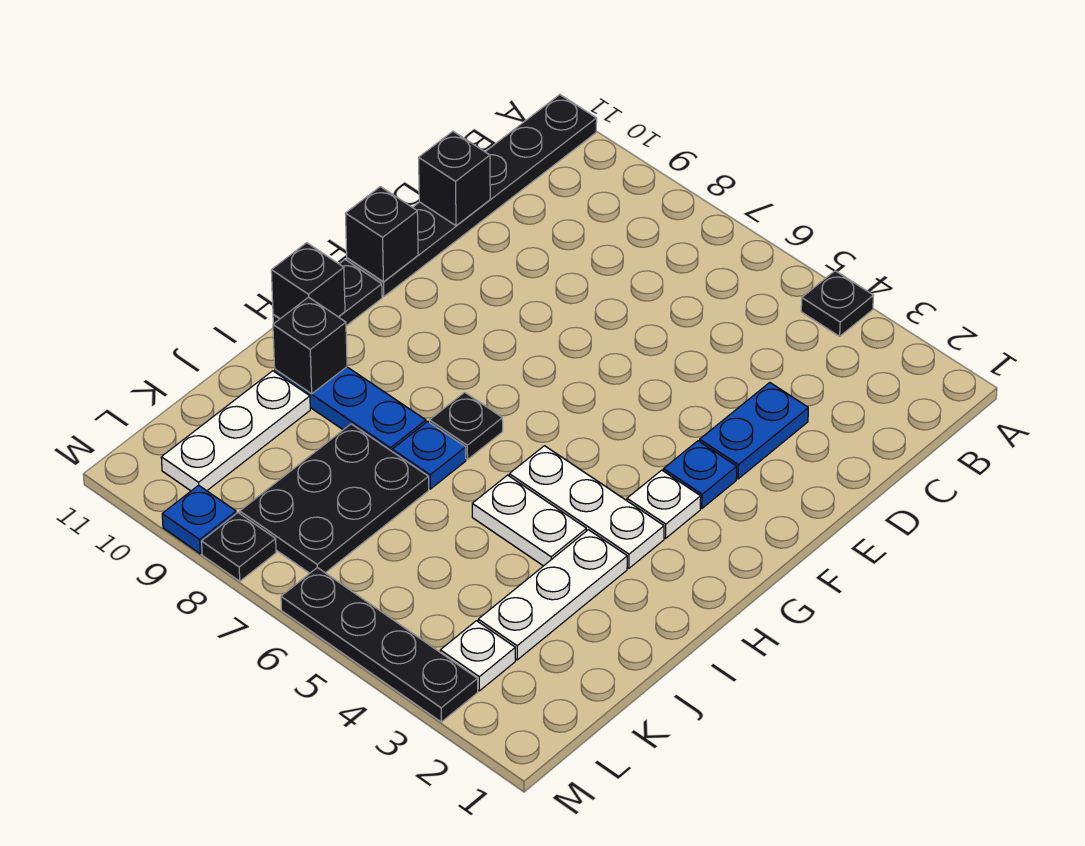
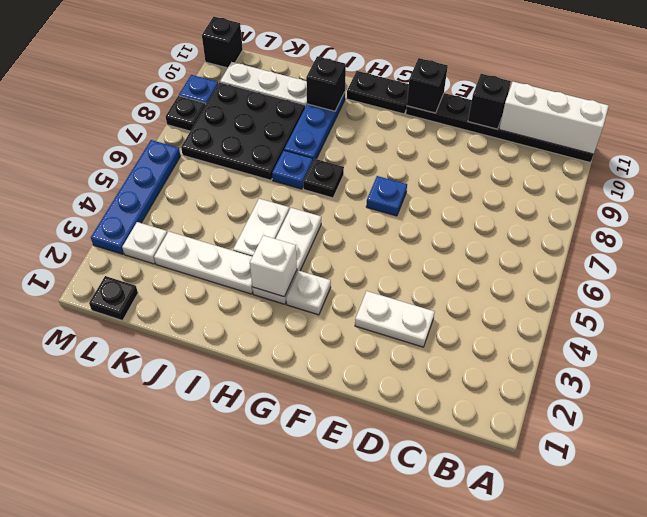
black plate A4 level 1 -> black plate L1 level 1
none -> white brick A11:C11 level 2
blue plate D3:E3 level 1 -> white plate D3:E3 level 1
blue plate F3 level 1 -> blue plate F7 level 1
none -> white brick H3 level 2
black brick H11 level 2 -> black brick M11 level 1
black plate J7:L8 level 1 -> black plate J7:L9 level 1
black plate M3:M6 level 1 -> blue plate M3:M6 level 1

